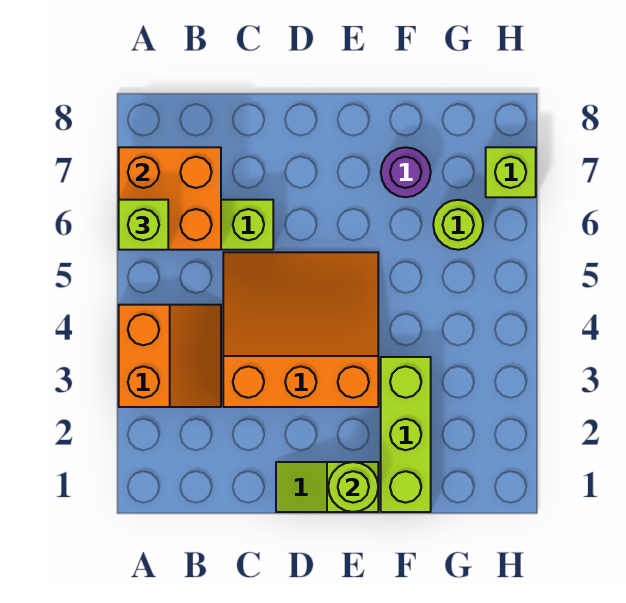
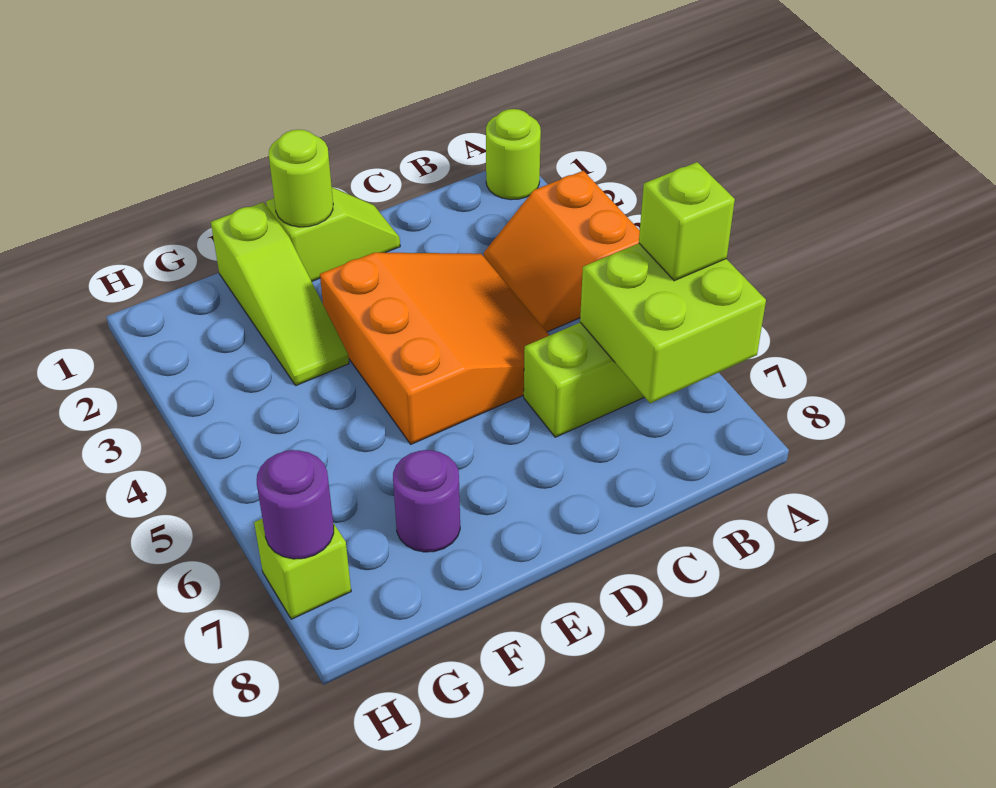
orange brick A6:B7 level 2 -> lime brick A6:B7 level 2
orange slope C3:E5 level 1 top 3 -> orange slope C3:E5 level 1 top E
lime brick F1:F3 level 1 -> lime slope F1:F3 level 1 top 1
lime round brick G6 level 1 -> lime round brick A1 level 1
none -> purple round brick H7 level 2

